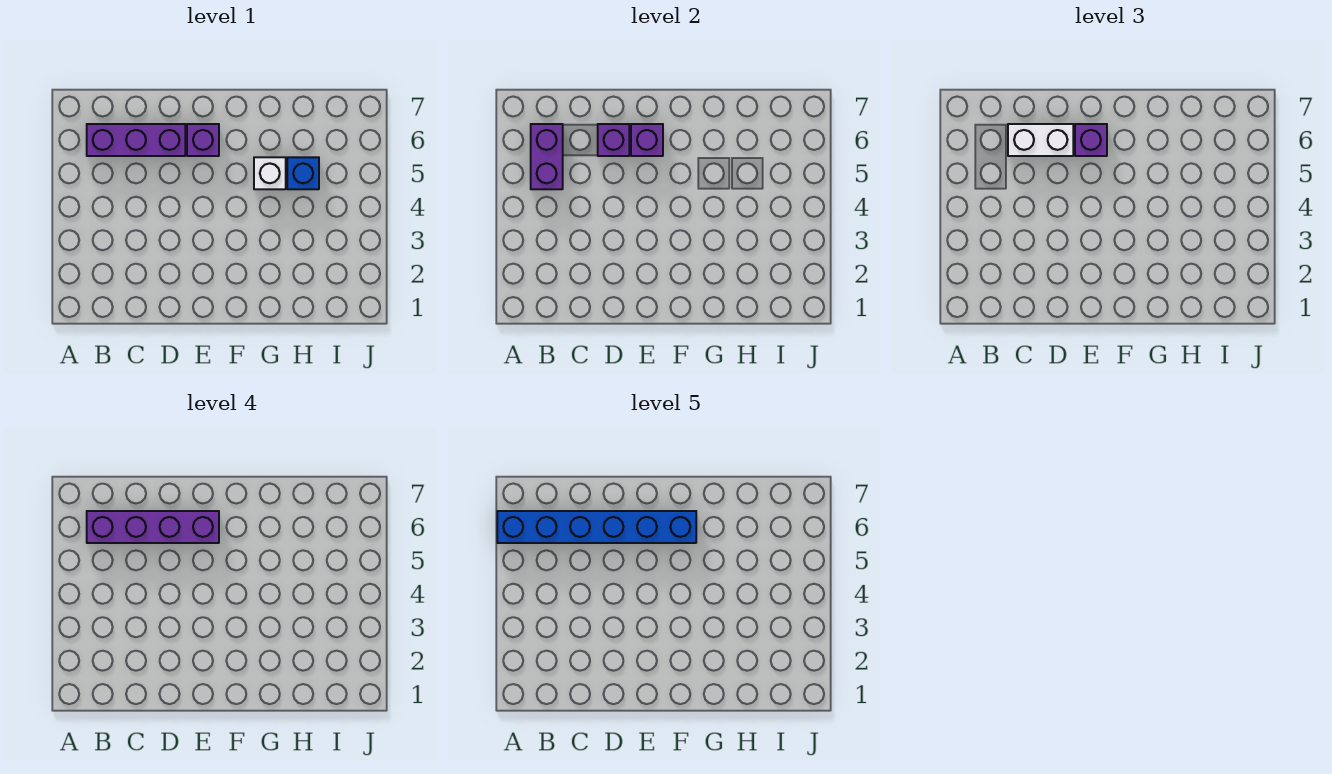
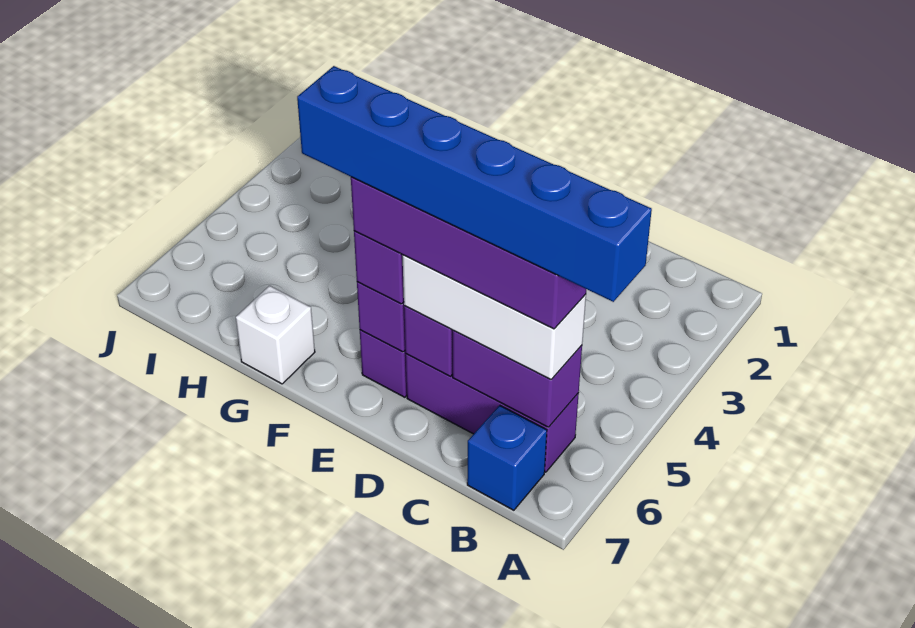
purple brick B5:B6 level 2 -> purple brick B6:C6 level 2
white brick C6:D6 level 3 -> white brick B6:D6 level 3
white brick G5 level 1 -> white brick G7 level 1
blue brick H5 level 1 -> blue brick B7 level 1

